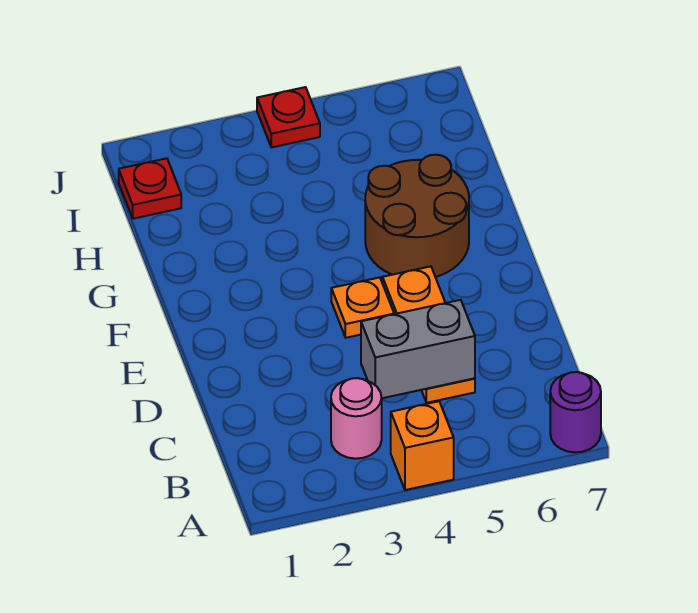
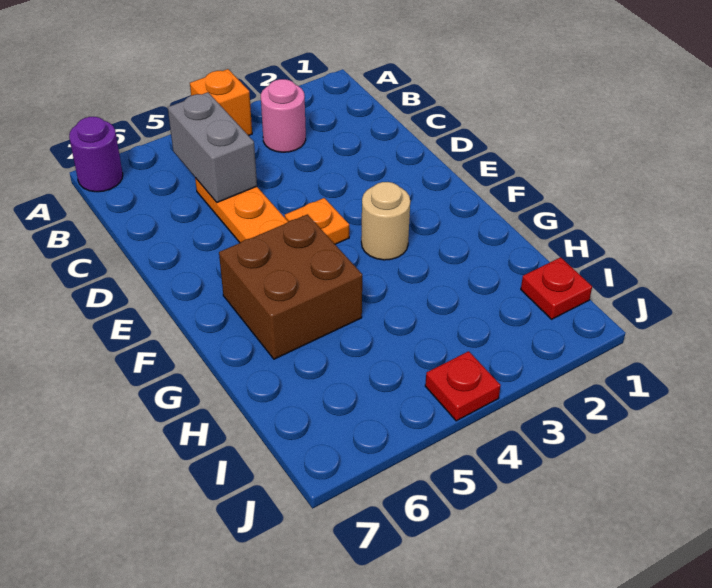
grey brick C4:C5 level 2 -> grey brick B5:C5 level 2
none -> tan round brick F3 level 1
brown round brick F5:G6 level 1 -> brown brick F5:G6 level 1

